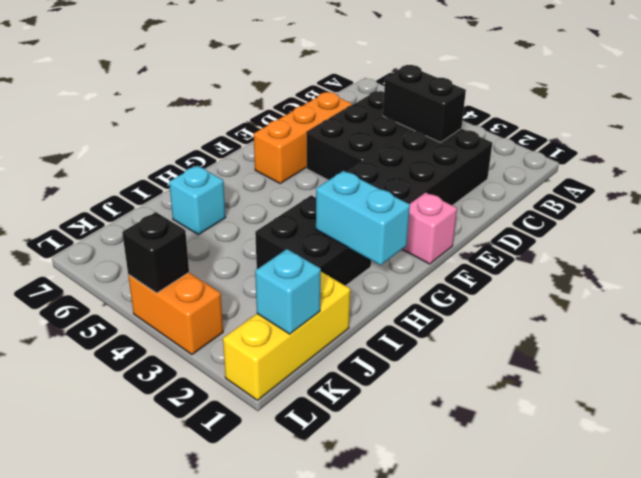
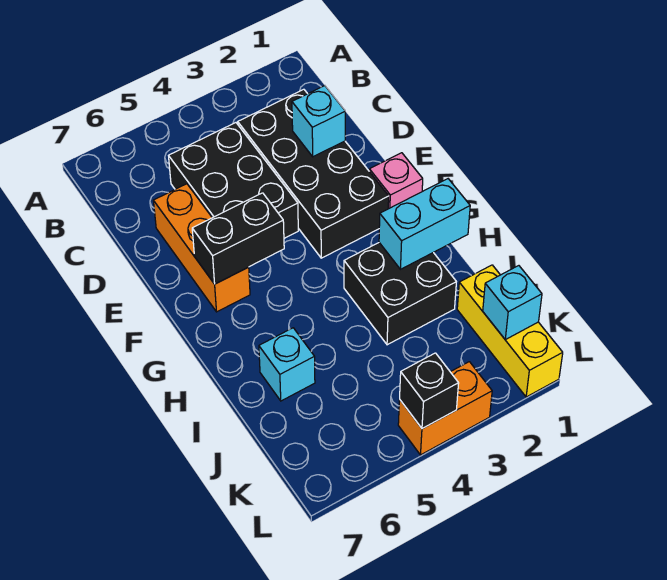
black brick C3:C4 level 2 -> black brick F5:F6 level 2
none -> cyan brick D2 level 2

